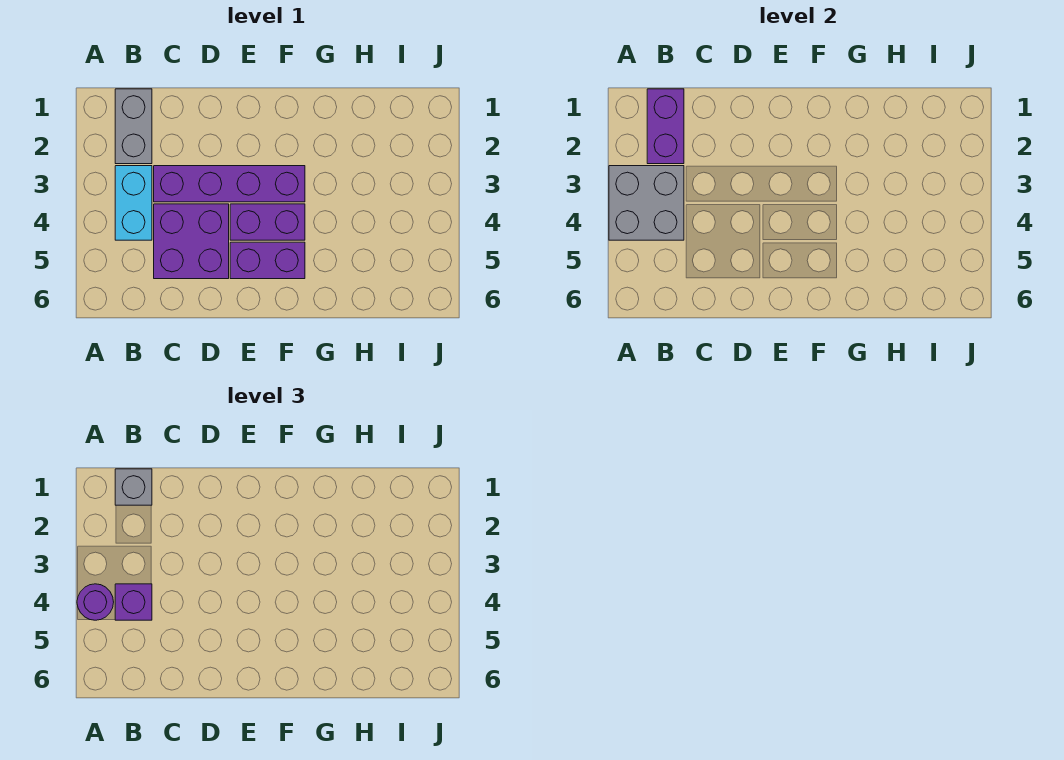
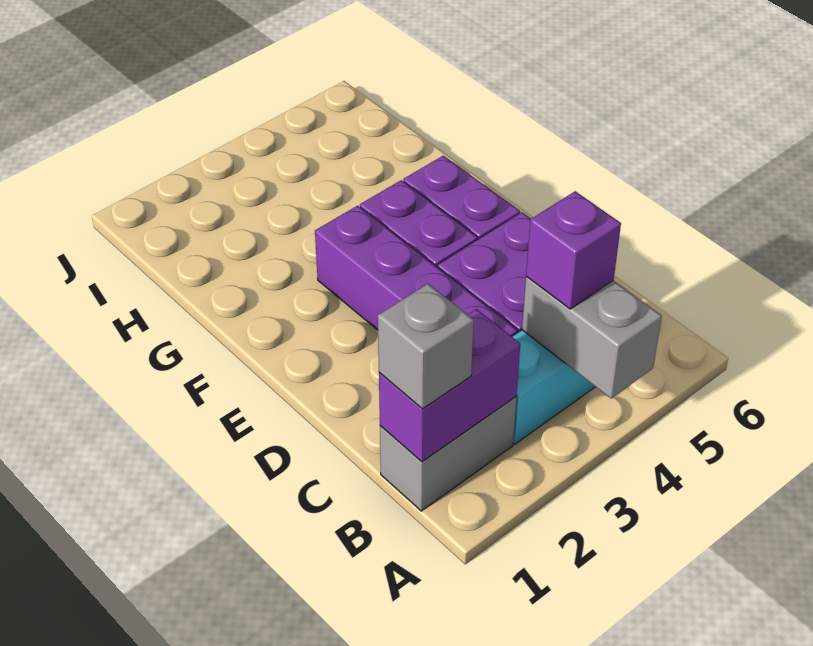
grey brick A3:B4 level 2 -> grey brick A4:B4 level 2
purple round brick A4 level 3 -> none

